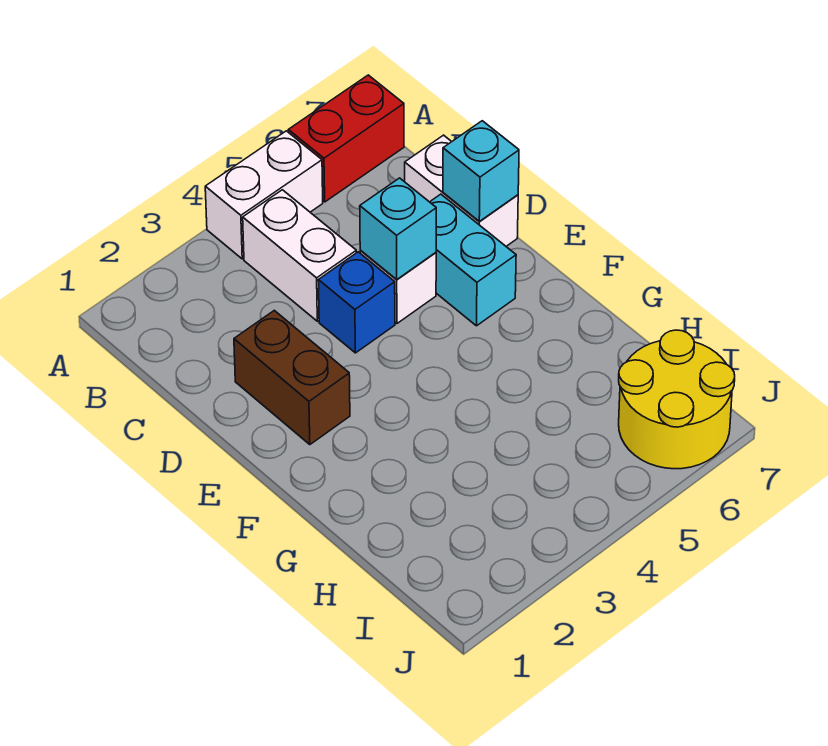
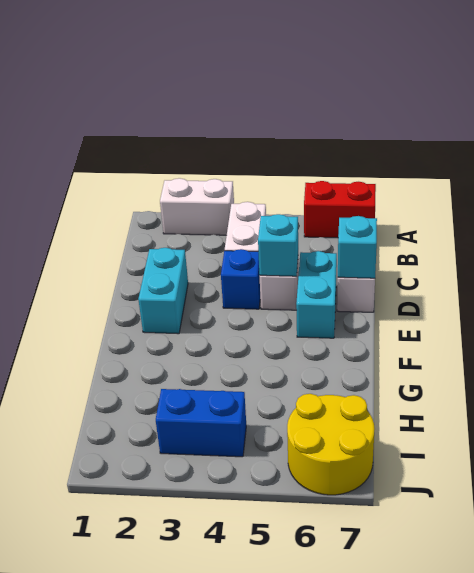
white brick A4:A5 level 1 -> white brick A2:A3 level 1
brown brick D2:E2 level 1 -> cyan brick D2:E2 level 1
none -> blue brick I3:I4 level 1

